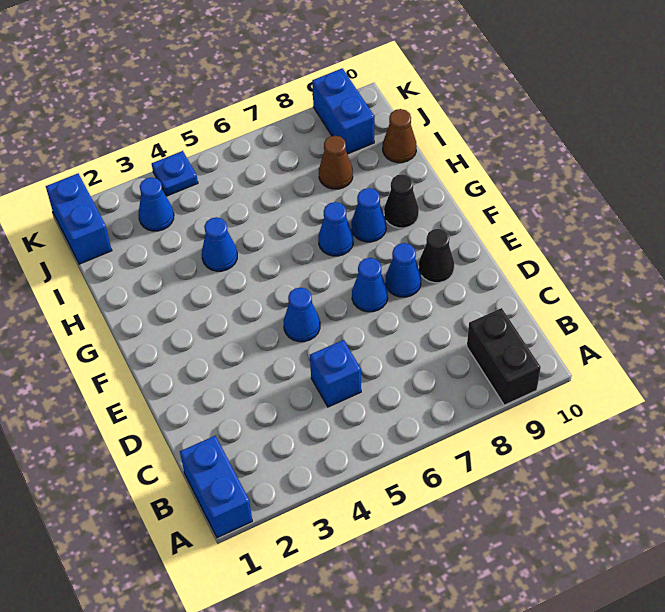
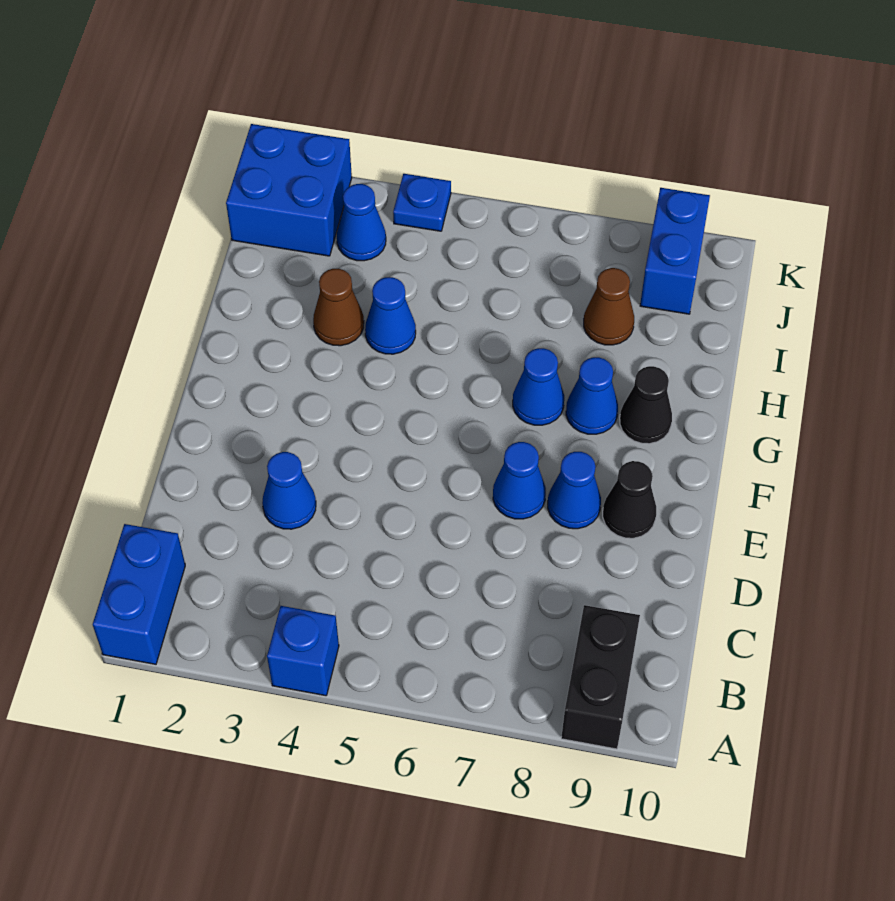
blue brick C5 level 1 -> blue brick A4 level 1
blue cone E5 level 1 -> blue cone D3 level 1
brown cone I10 level 1 -> brown cone H3 level 1
blue brick J1:K1 level 1 -> blue brick J1:K2 level 1

